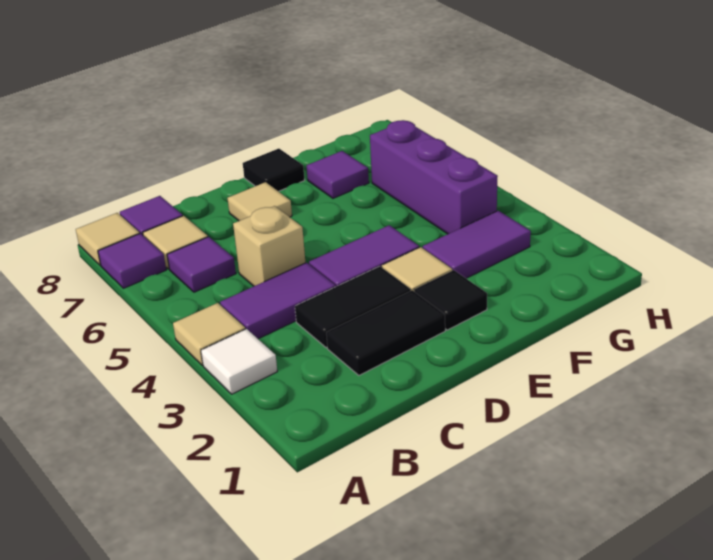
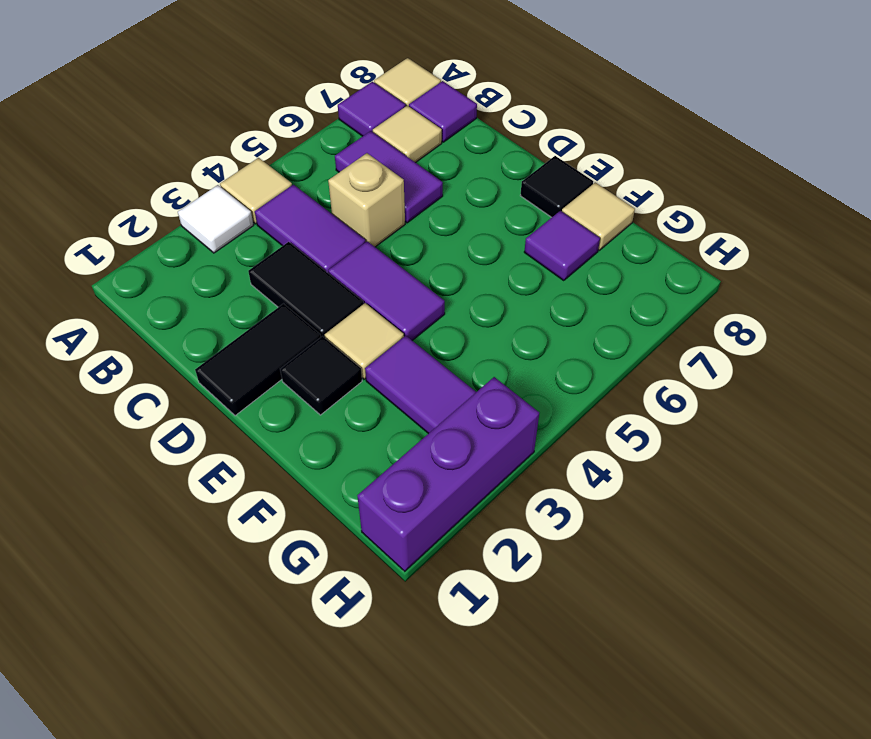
purple tile B6 level 1 -> purple tile B6:C6 level 1
black tile C2:D2 level 1 -> black tile D1:D2 level 1
tan tile D7 level 1 -> tan tile F8 level 1
purple brick G4:G6 level 1 -> purple brick H1:H3 level 1

